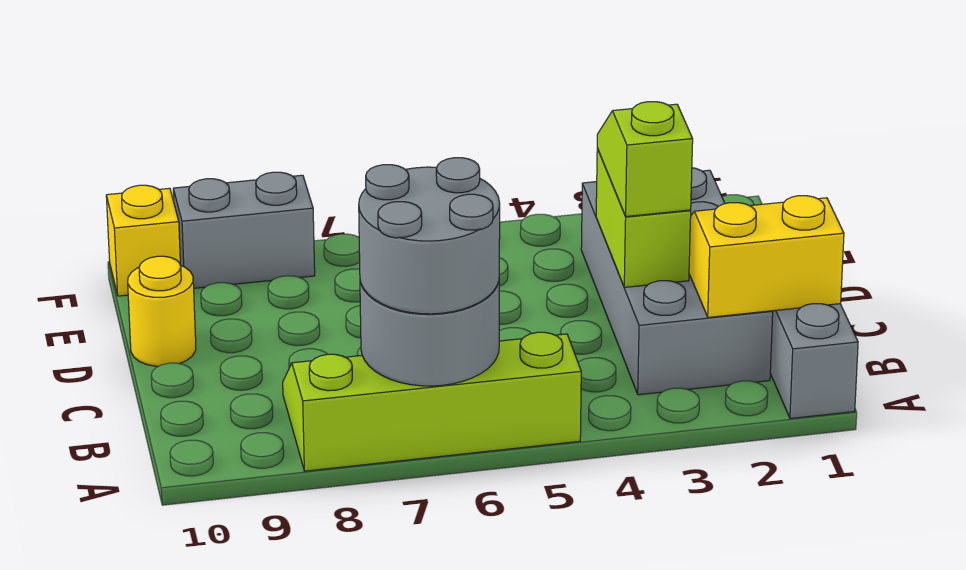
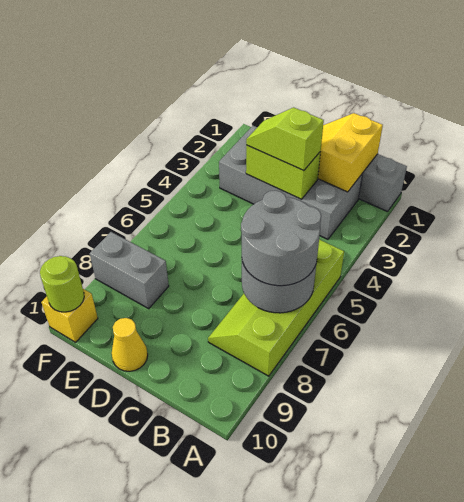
yellow round brick D10 level 1 -> yellow cone D10 level 1
grey brick F8:F9 level 1 -> grey brick E8:F8 level 1
none -> lime round brick F10 level 2

